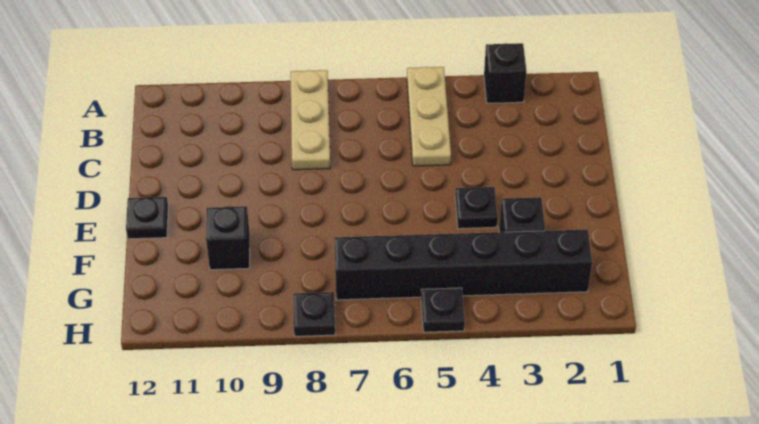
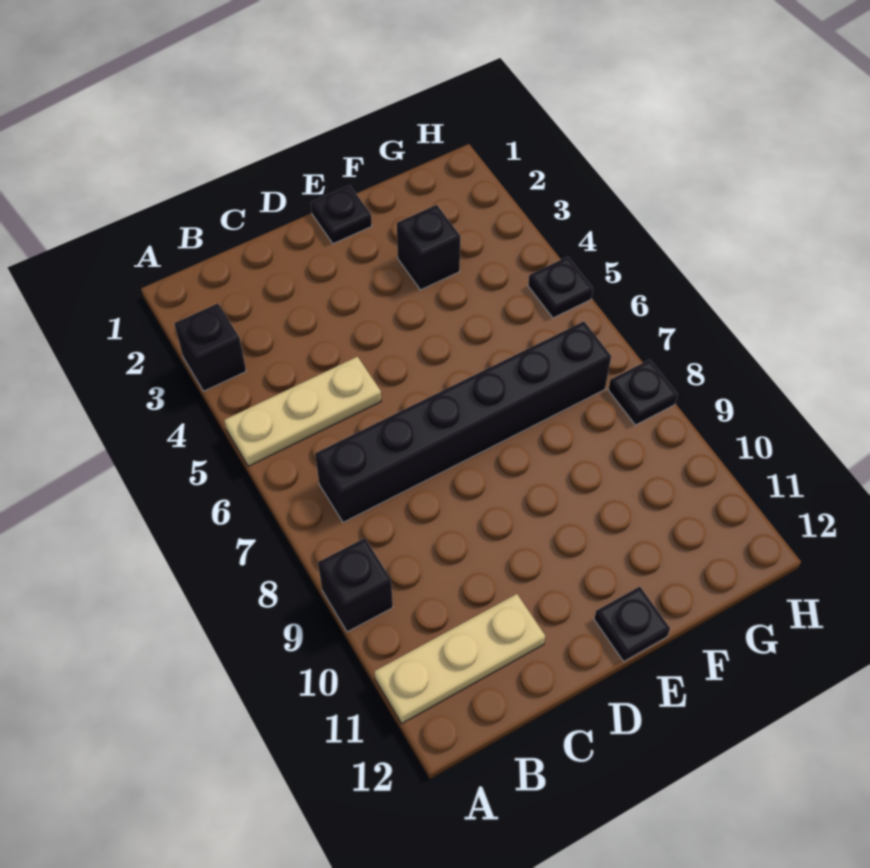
tan plate A8:C8 level 1 -> tan plate A11:C11 level 1
black plate E4 level 1 -> black plate E1 level 1
black brick F10 level 1 -> black brick A9 level 1
black brick G2:G7 level 1 -> black brick B7:G7 level 1

